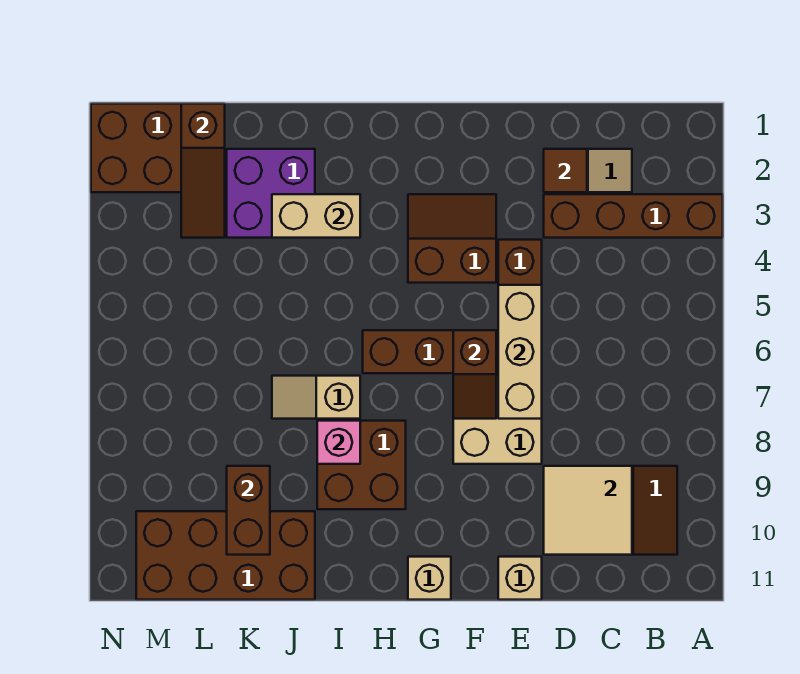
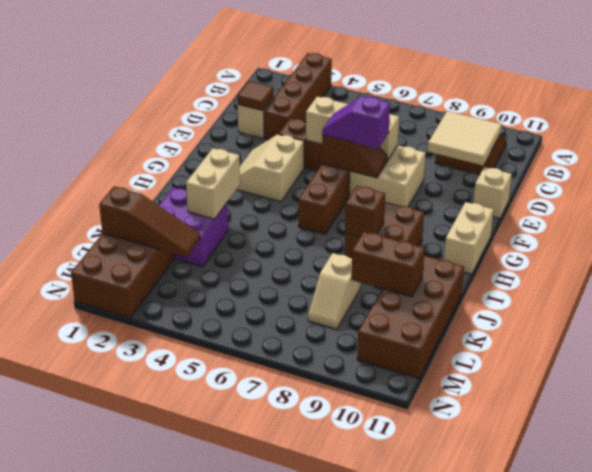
brown slope F3:G4 level 1 top 4 -> tan slope F3:G4 level 1 top 4
none -> purple slope F6:F7 level 3 top 7
tan brick G11 level 1 -> tan brick G11:H11 level 1
tan slope I7:J7 level 1 top I -> tan slope K8:L8 level 1 top K
pink brick I8 level 2 -> brown brick I8 level 2

